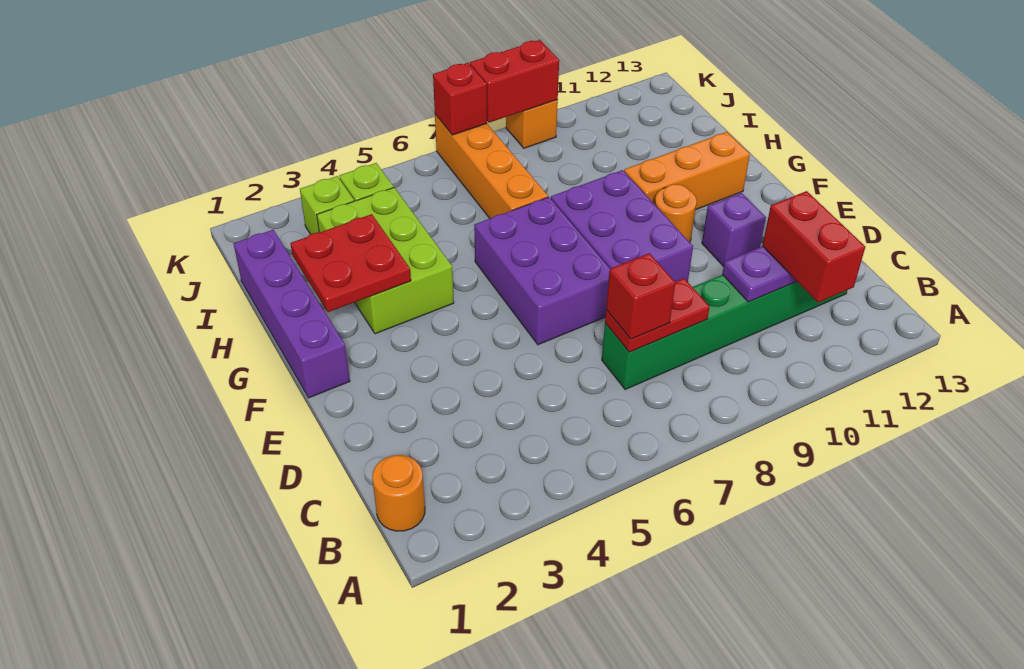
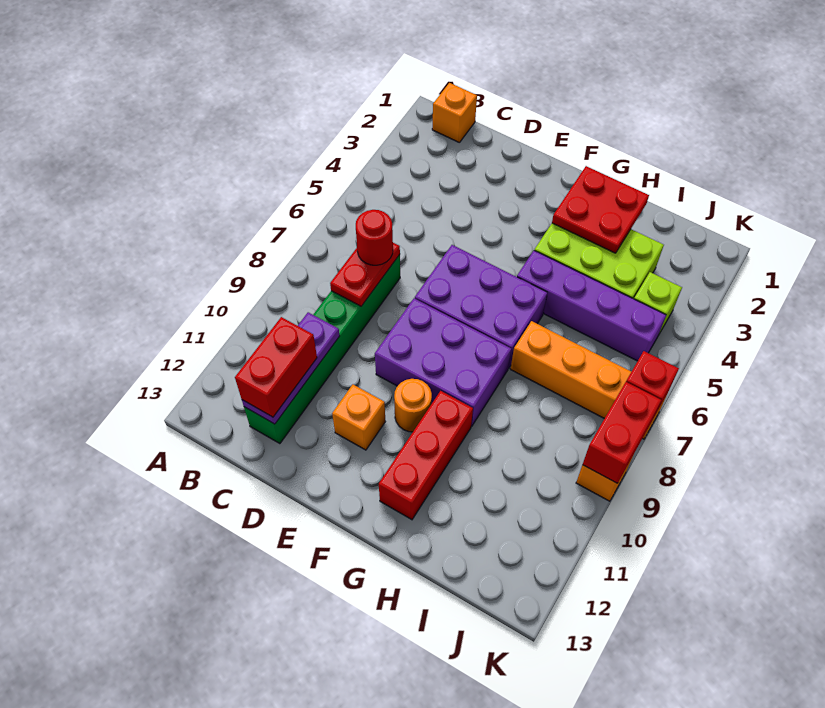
orange round brick B1 level 1 -> orange brick B1 level 1
red brick B11:C11 level 3 -> red brick C11:C12 level 3
red brick C7 level 3 -> red round brick C7 level 3
purple brick E11 level 1 -> orange brick E11 level 1
purple brick F1:I1 level 1 -> purple brick G5:J5 level 1
orange brick G10:G12 level 1 -> red brick G10:G12 level 1
lime brick J3 level 1 -> none

